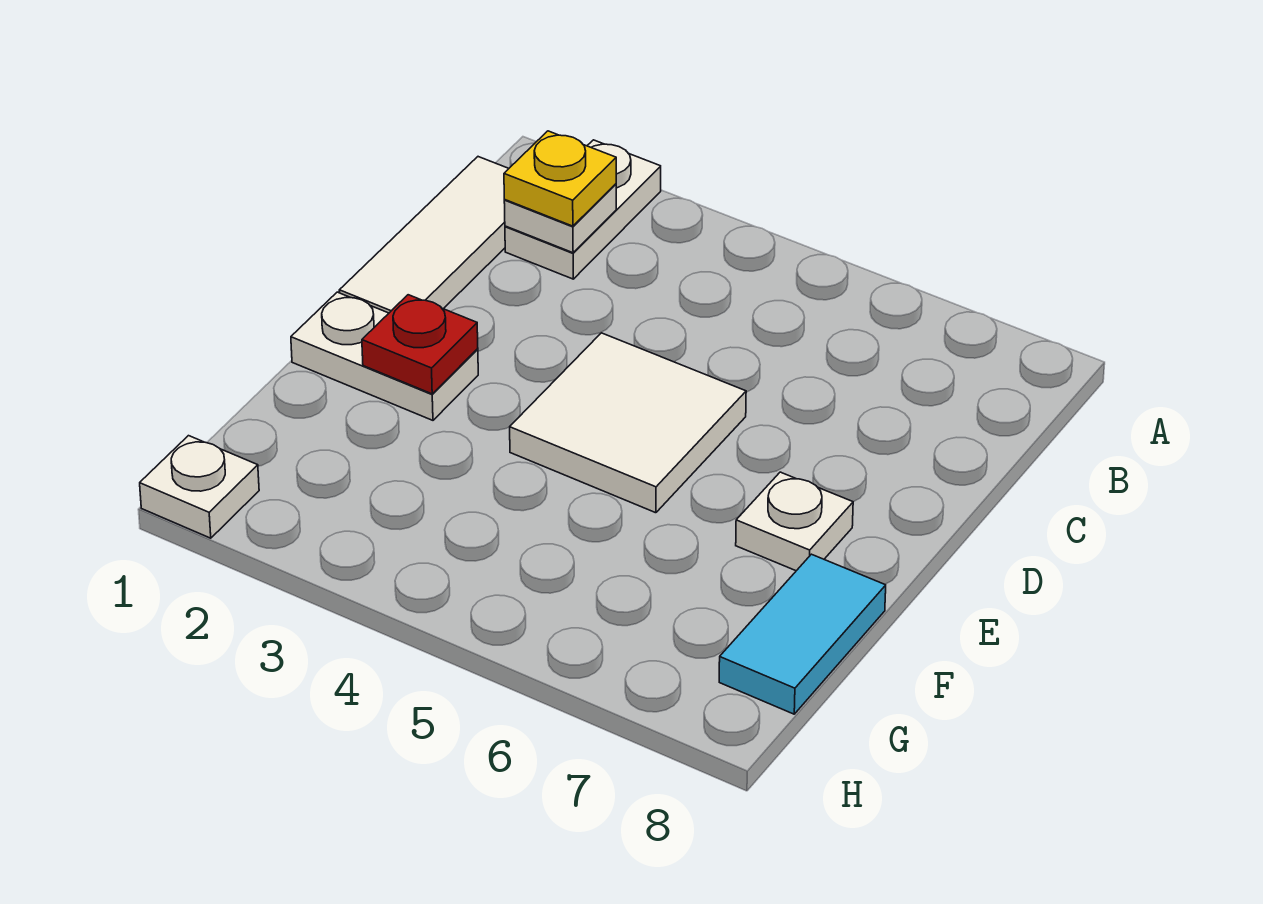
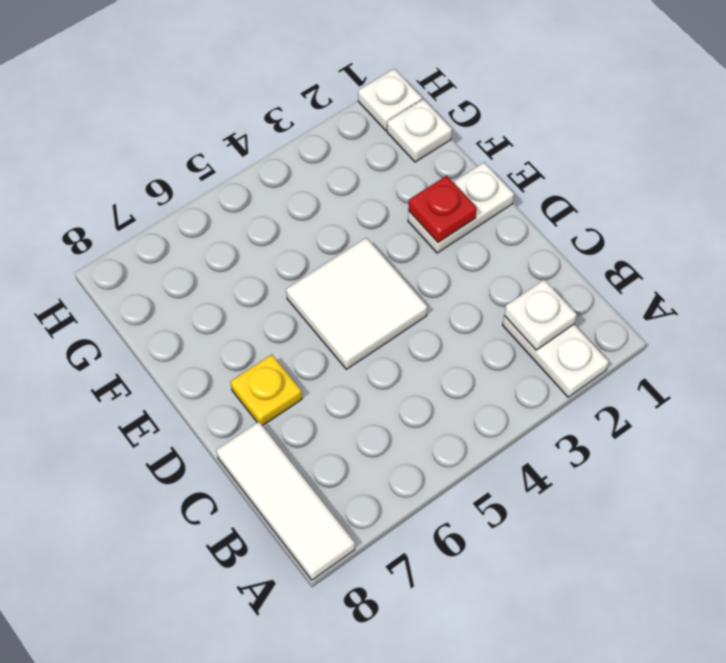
white tile B1:D1 level 1 -> white tile A8:C8 level 1
yellow plate B2 level 3 -> yellow plate D7 level 1
white plate E7 level 1 -> white plate G1 level 1
cyan tile F8:G8 level 1 -> none

